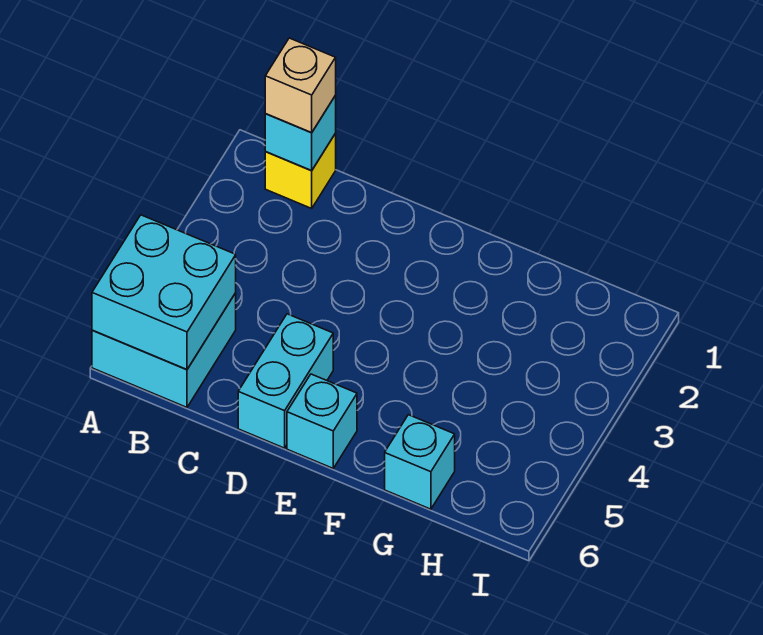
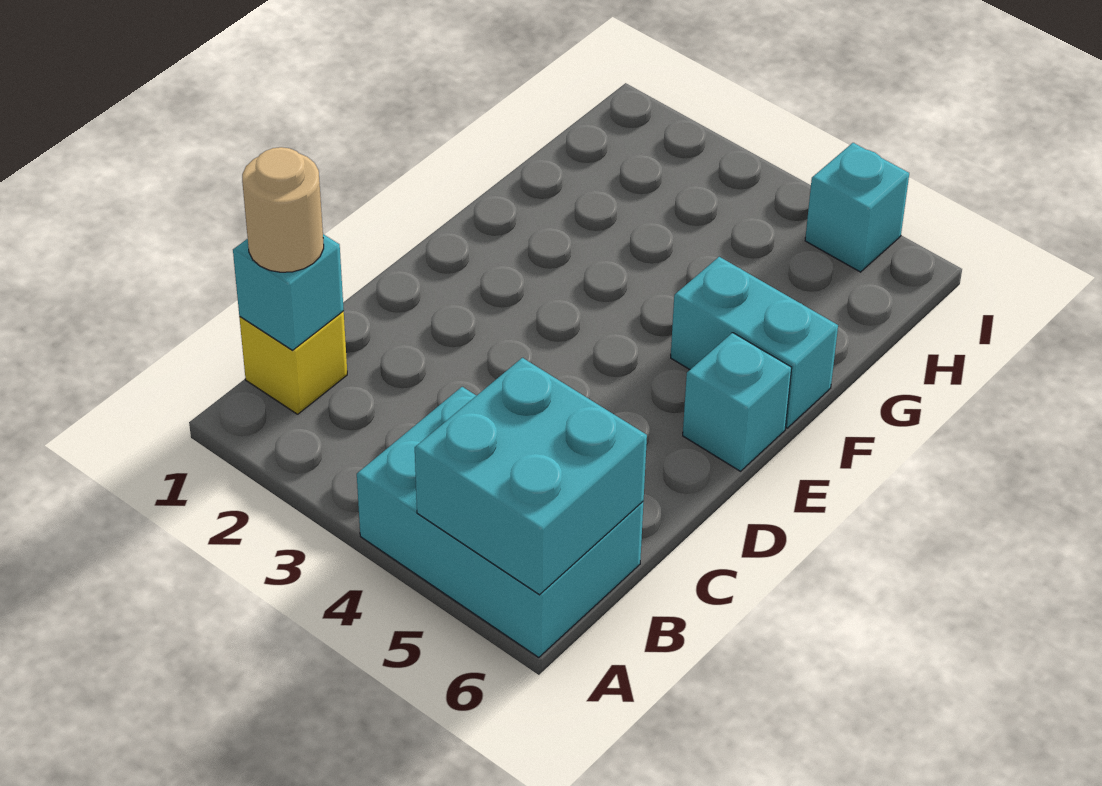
cyan brick A5:B6 level 1 -> cyan brick A4:B6 level 1
tan brick B1 level 3 -> tan round brick B1 level 3
cyan brick D5:D6 level 1 -> cyan brick F5:F6 level 1
cyan brick G6 level 1 -> cyan brick I5 level 1

